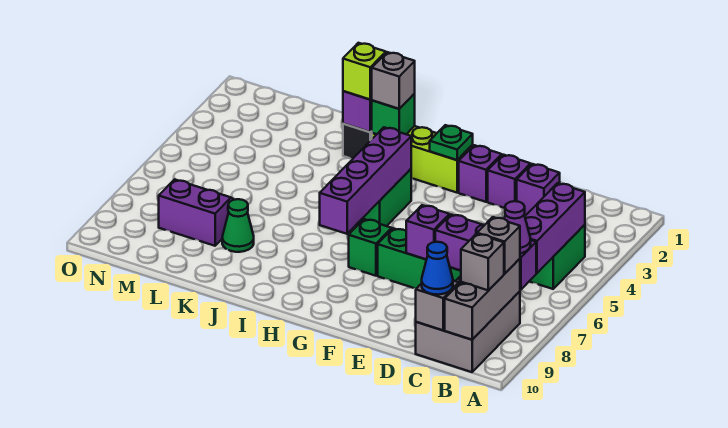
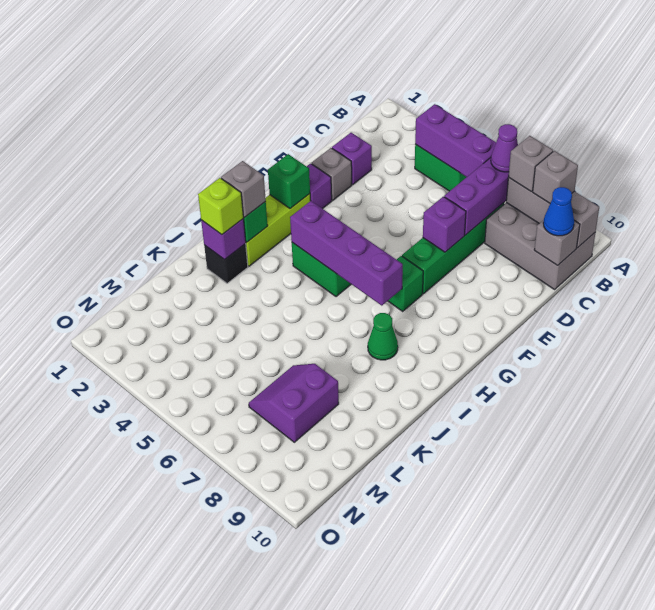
purple brick E2 level 1 -> grey brick E2 level 1
green plate G2 level 2 -> green brick G2 level 2
green cone K8 level 1 -> green cone I8 level 1

